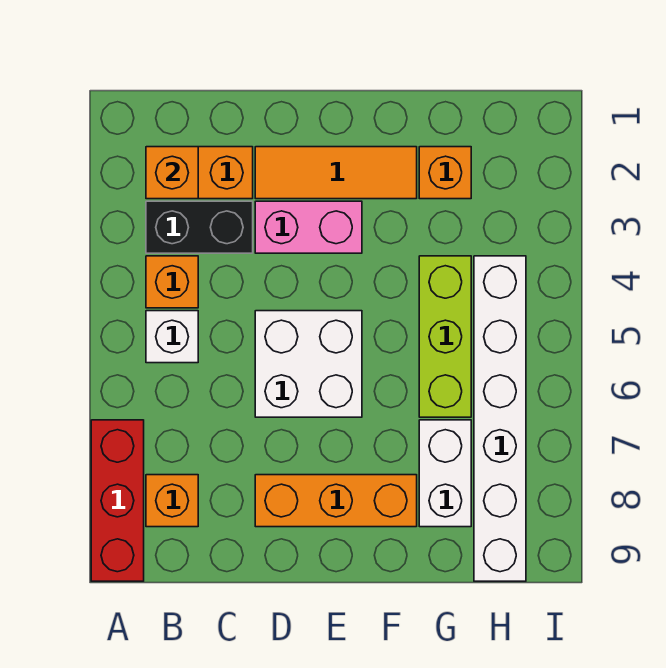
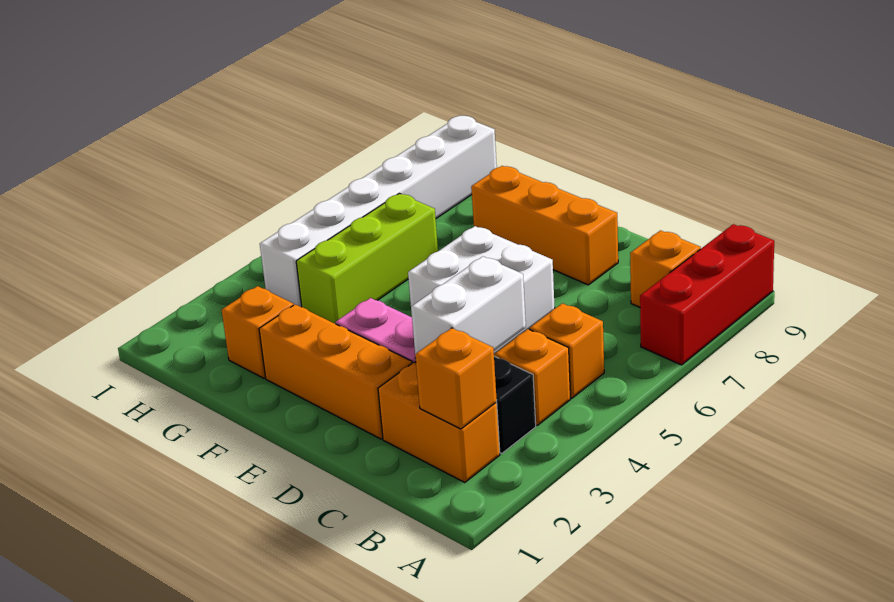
white brick B5 level 1 -> orange brick B5 level 1
orange tile D2:F2 level 1 -> orange brick D2:F2 level 1
white brick G7:G8 level 1 -> white brick C3:C4 level 2

